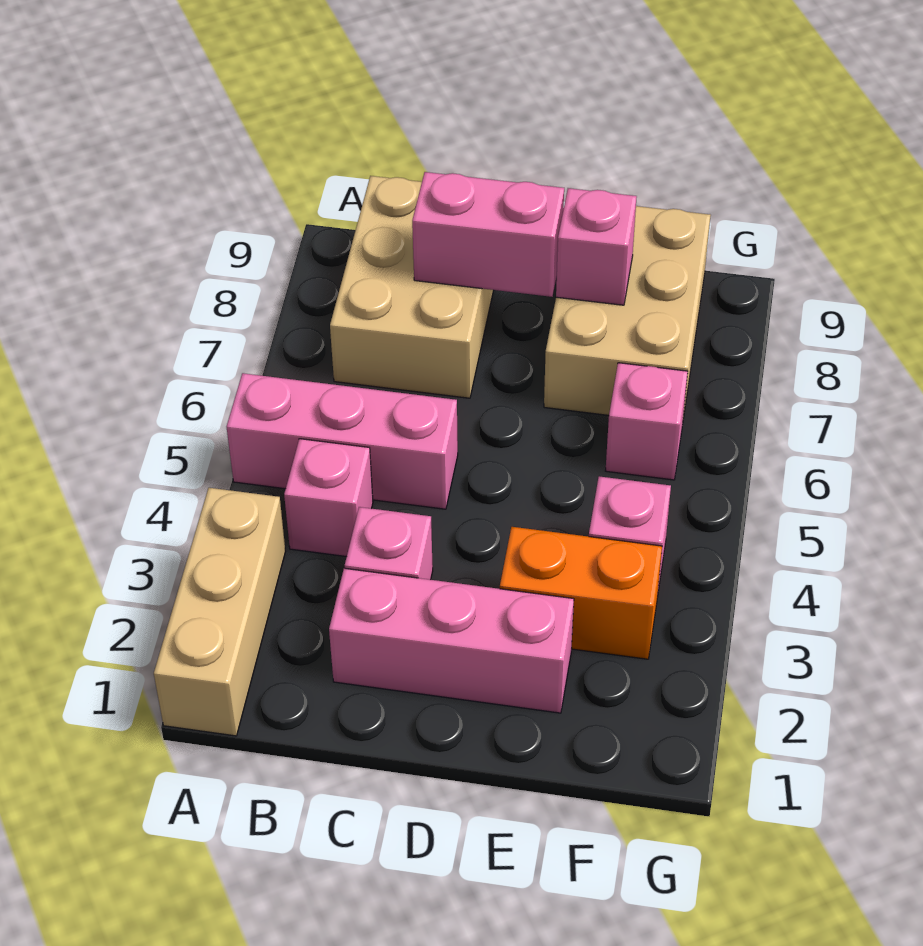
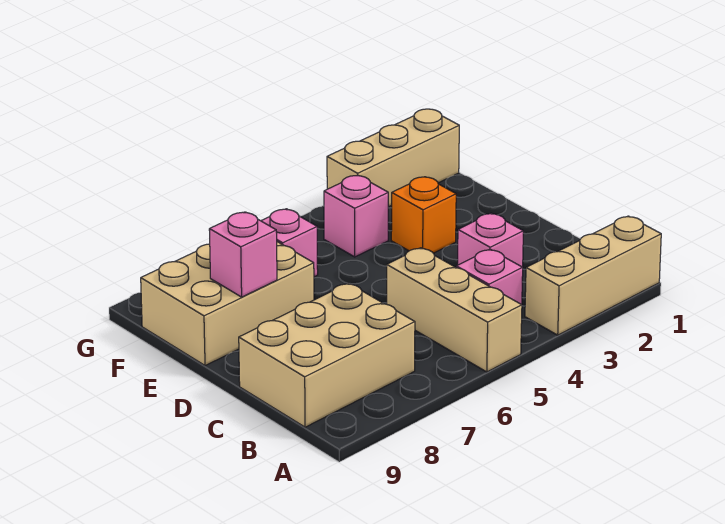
pink brick A5:C5 level 1 -> tan brick A5:C5 level 1
pink brick C2:E2 level 1 -> none
pink brick C8:D8 level 2 -> none
orange brick E3:F3 level 1 -> orange brick E3 level 1
none -> tan brick G1:G3 level 1

